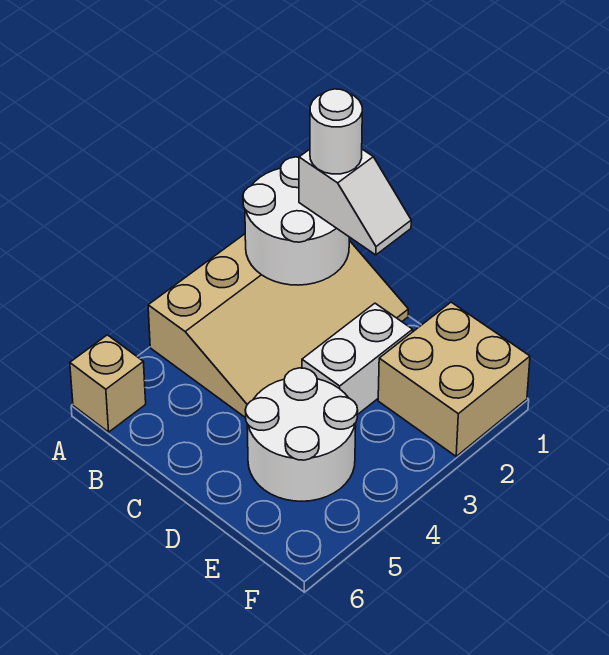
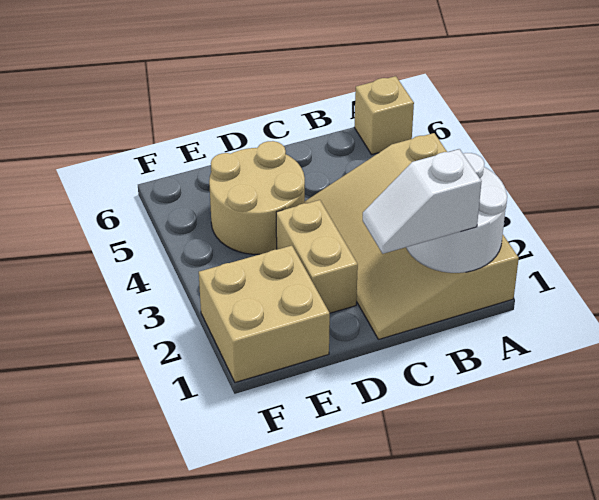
white round brick B1 level 4 -> none
white brick D2:D3 level 1 -> tan brick D2:D3 level 1
white round brick D4:E5 level 1 -> tan round brick D4:E5 level 1

